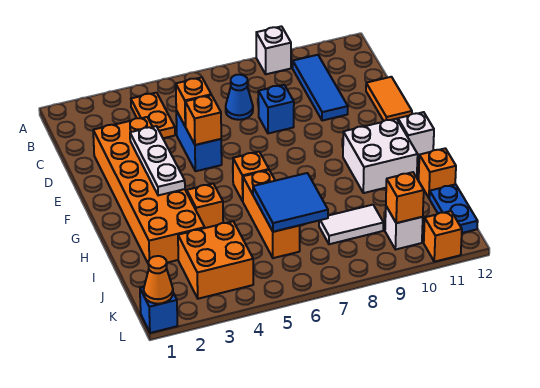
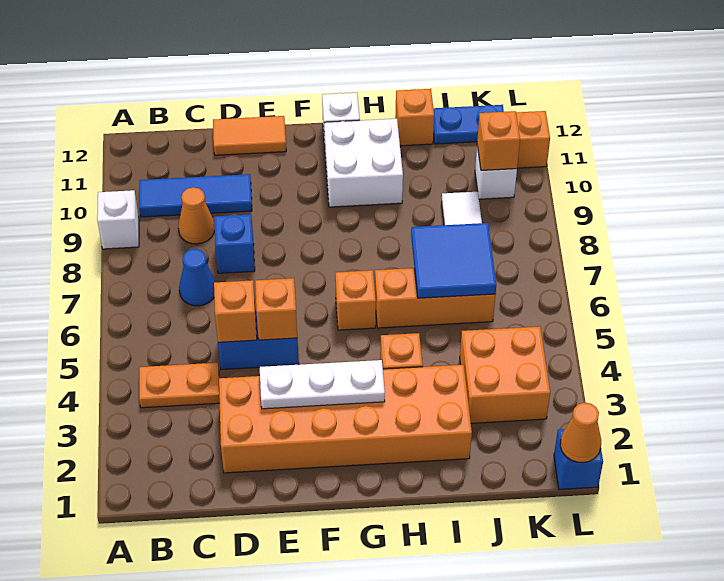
none -> orange cone C9 level 1

